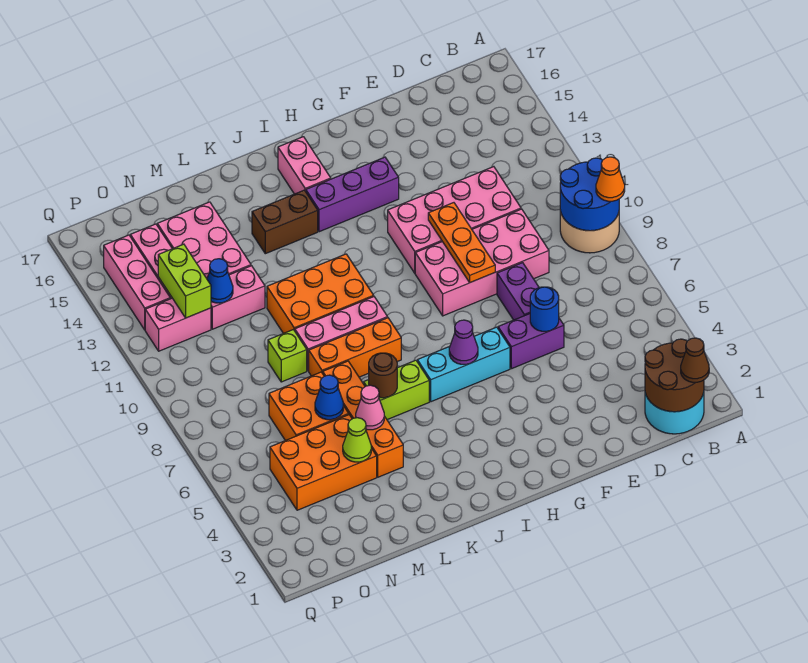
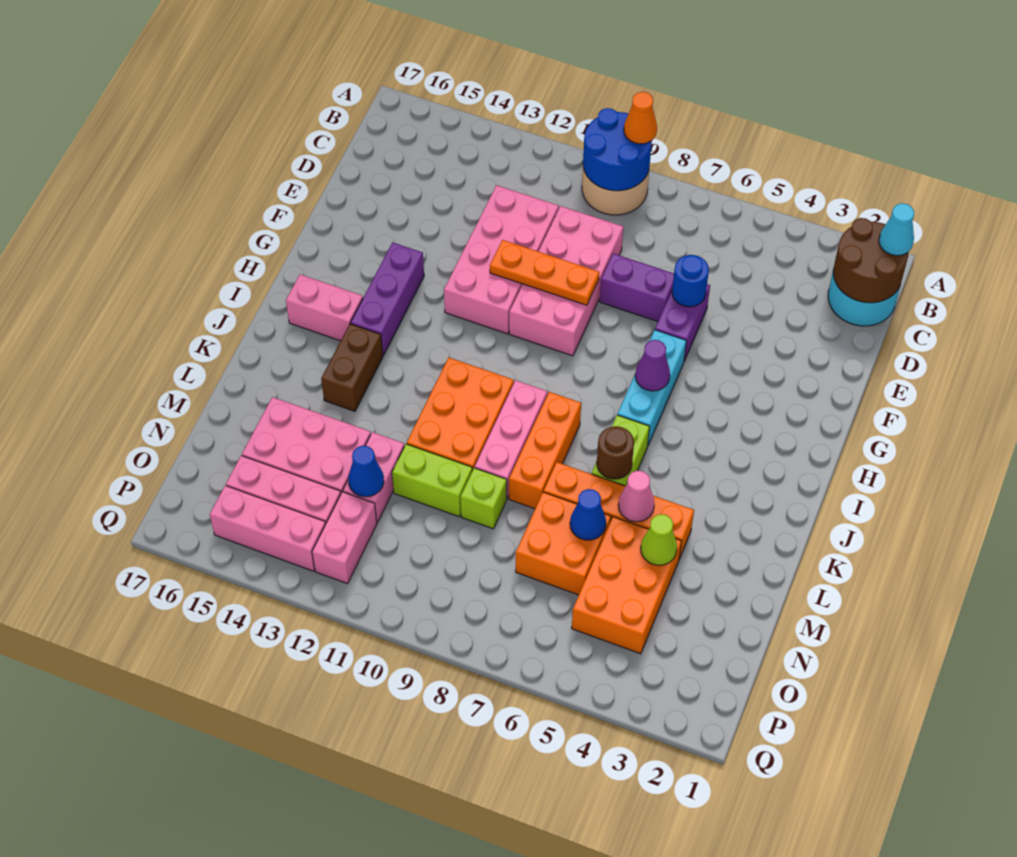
brown cone B1 level 3 -> cyan cone B1 level 3
lime brick O12:O13 level 2 -> lime brick M10:M11 level 1

